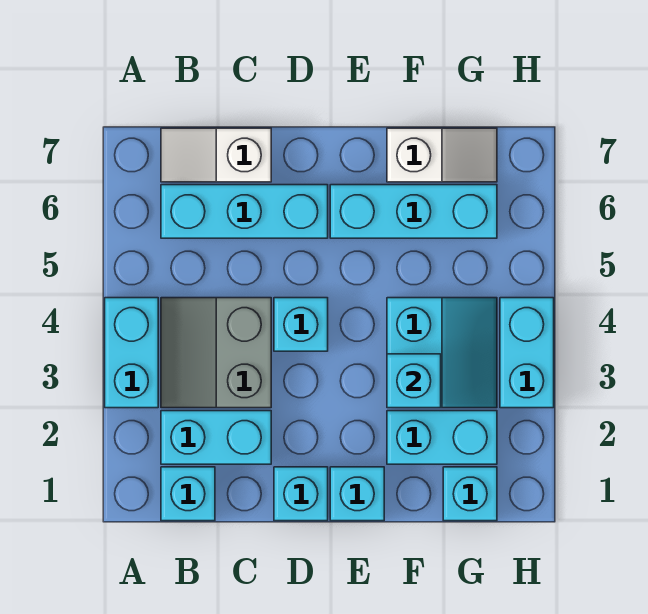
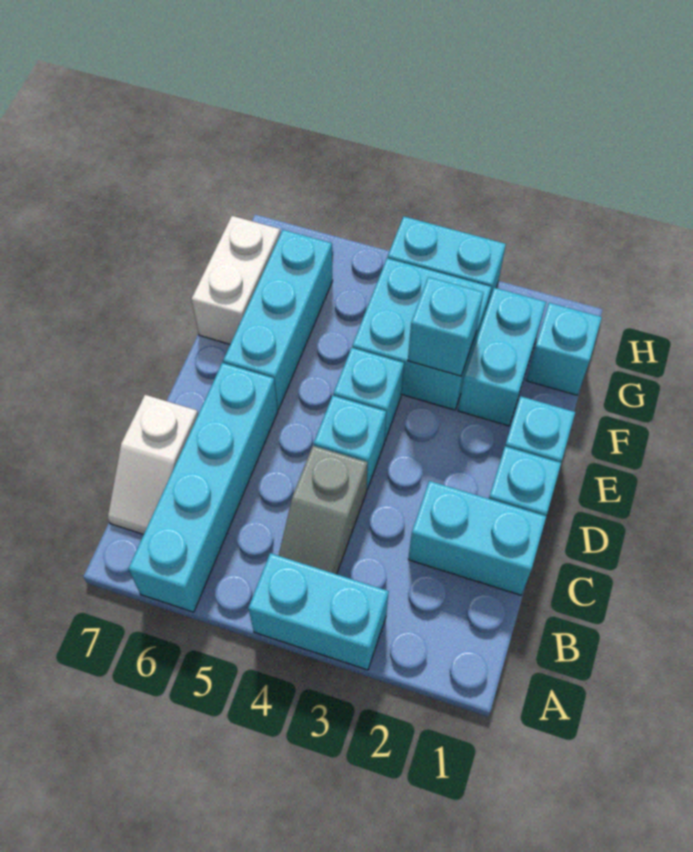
cyan brick B1 level 1 -> cyan brick E4 level 1
cyan brick B2:C2 level 1 -> cyan brick C1:C2 level 1
grey slope B3:C4 level 1 top C -> grey slope B4:C4 level 1 top C
cyan brick B6:D6 level 1 -> cyan brick A6:D6 level 1
cyan slope F3:G4 level 1 top F -> cyan brick F3:G4 level 1
white slope F7:G7 level 1 top F -> white brick F7:G7 level 1

